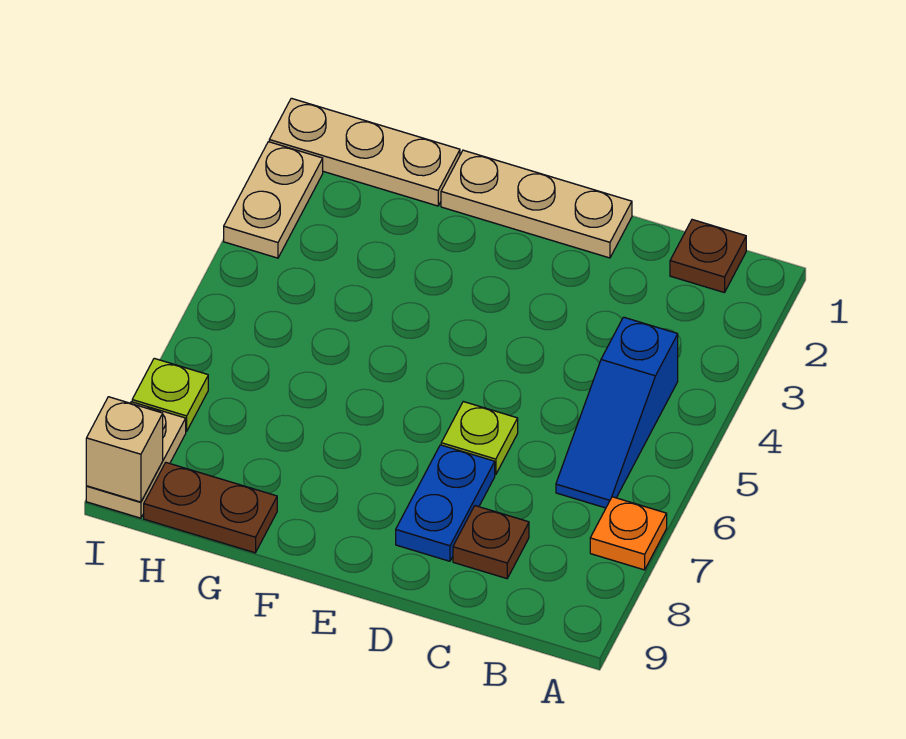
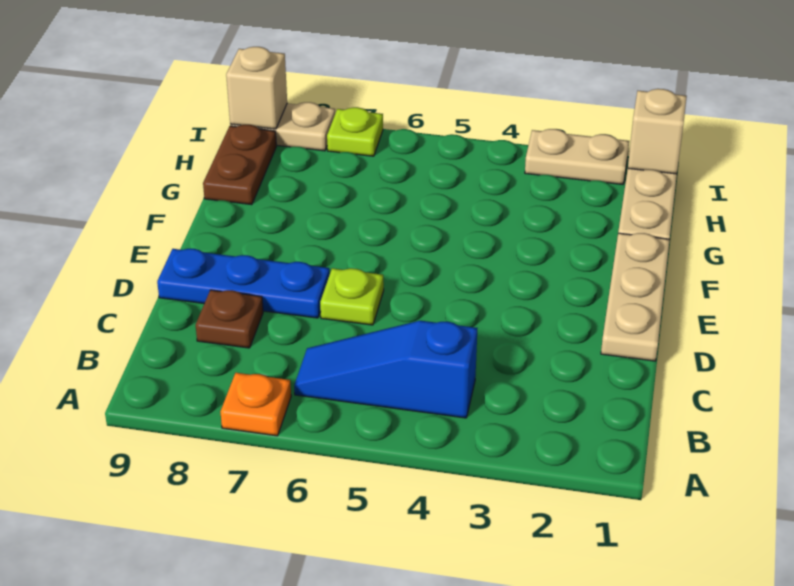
brown plate B1 level 1 -> none
blue plate D7:D8 level 1 -> blue plate D7:D9 level 1
none -> tan brick I1 level 2

